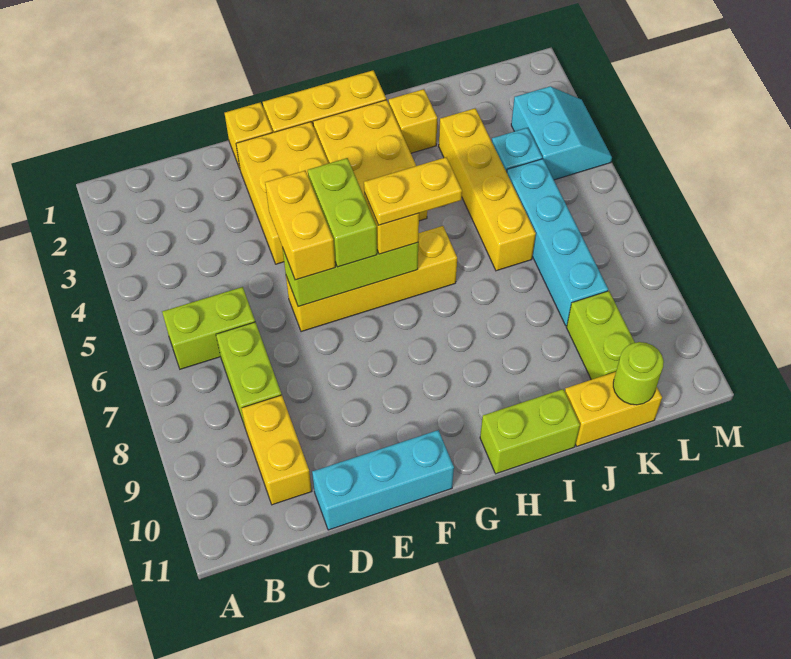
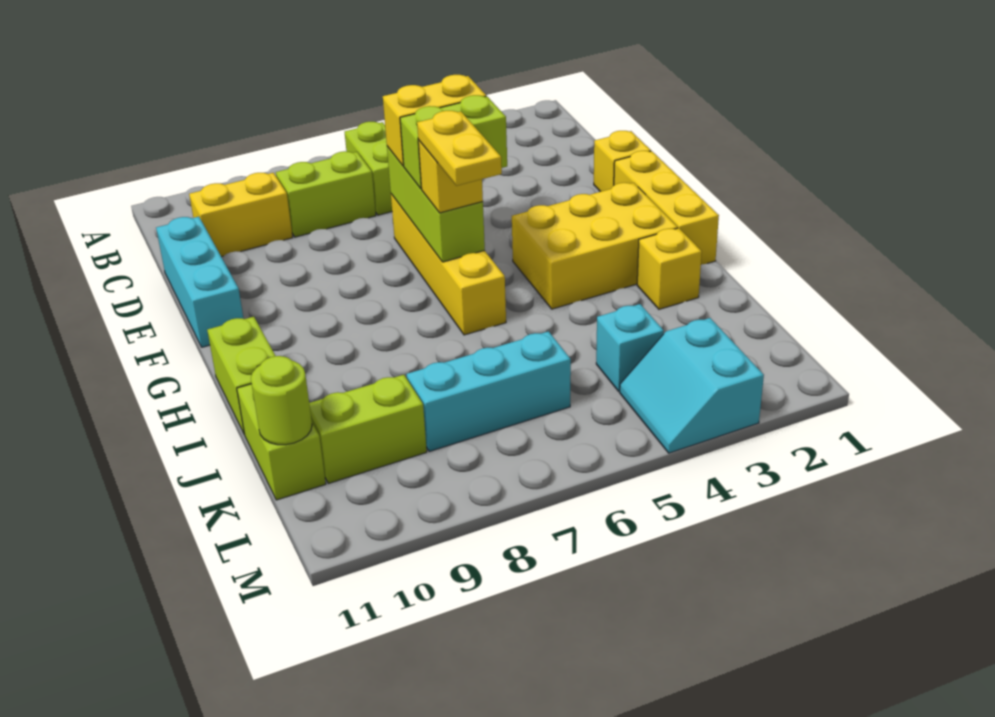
yellow brick E2:F4 level 1 -> none
yellow brick J3:J6 level 1 -> none
yellow brick J11:K11 level 1 -> lime brick J11:K11 level 1
cyan brick K5:K8 level 1 -> cyan brick K6:K8 level 1
cyan slope L3:M4 level 1 top L -> cyan slope L3:M4 level 1 top 3

